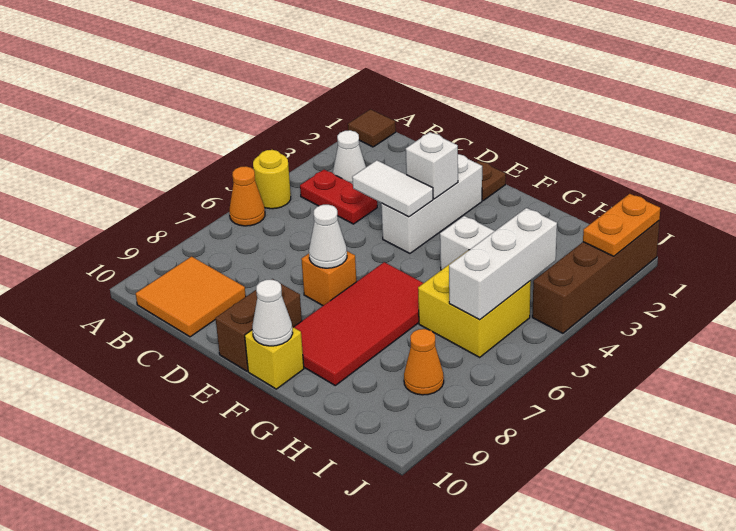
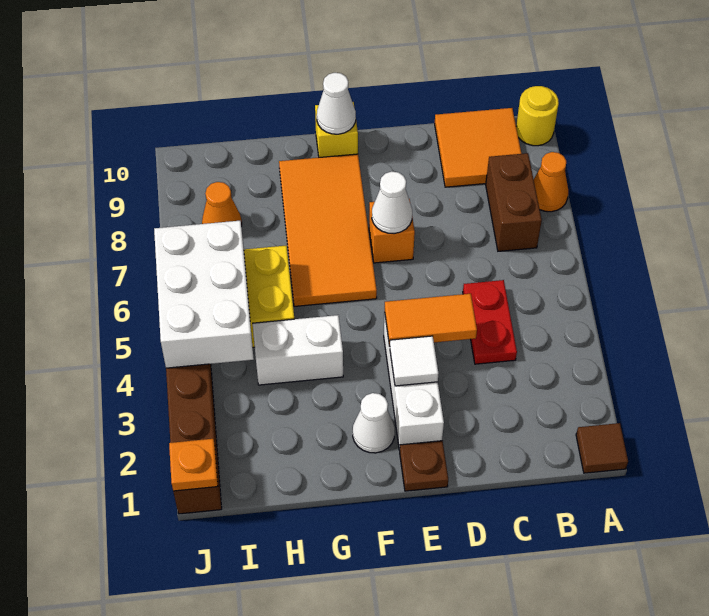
yellow round brick A5 level 1 -> yellow round brick A10 level 1
orange cone A6 level 1 -> orange cone A8 level 1
white cone B3 level 1 -> white cone F2 level 1
red plate B4:C4 level 1 -> red plate C4:C5 level 1
white tile D4:E4 level 2 -> orange tile D4:E4 level 2
white brick E3 level 2 -> white tile E3 level 2
brown brick E9:E10 level 1 -> brown brick B7:B8 level 1
red tile F6:G9 level 1 -> orange tile F6:G9 level 1
white brick I4:I6 level 2 -> white brick I4:J6 level 2
orange plate J1:J2 level 2 -> orange plate J1 level 2

